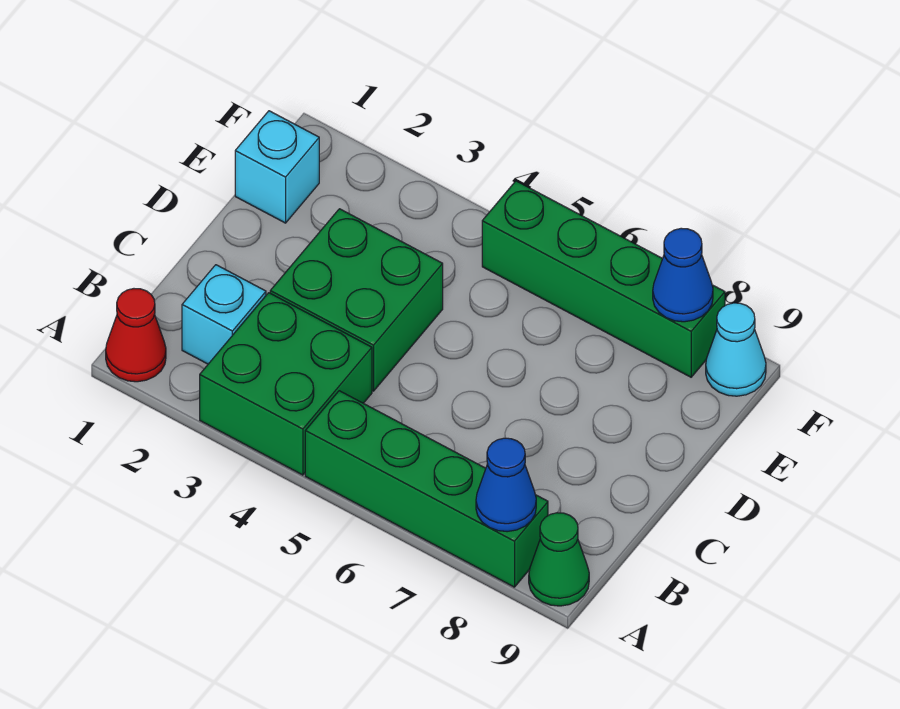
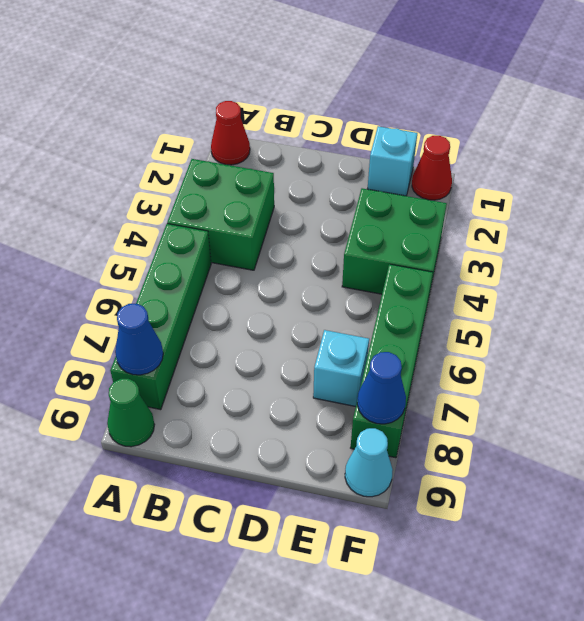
cyan brick B2 level 1 -> cyan brick E7 level 1
green brick C3:D4 level 1 -> green brick E3:F4 level 1
none -> red cone F1 level 1

